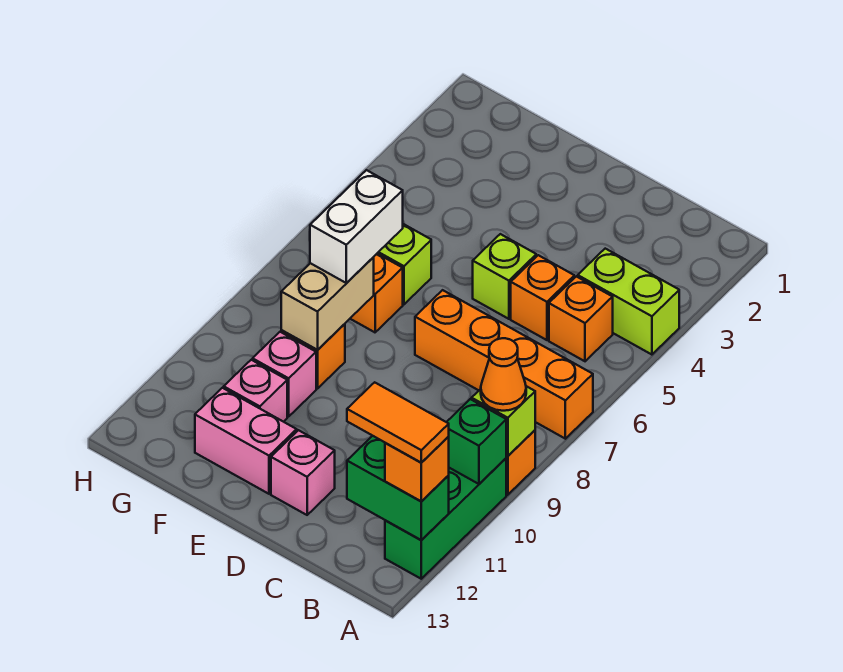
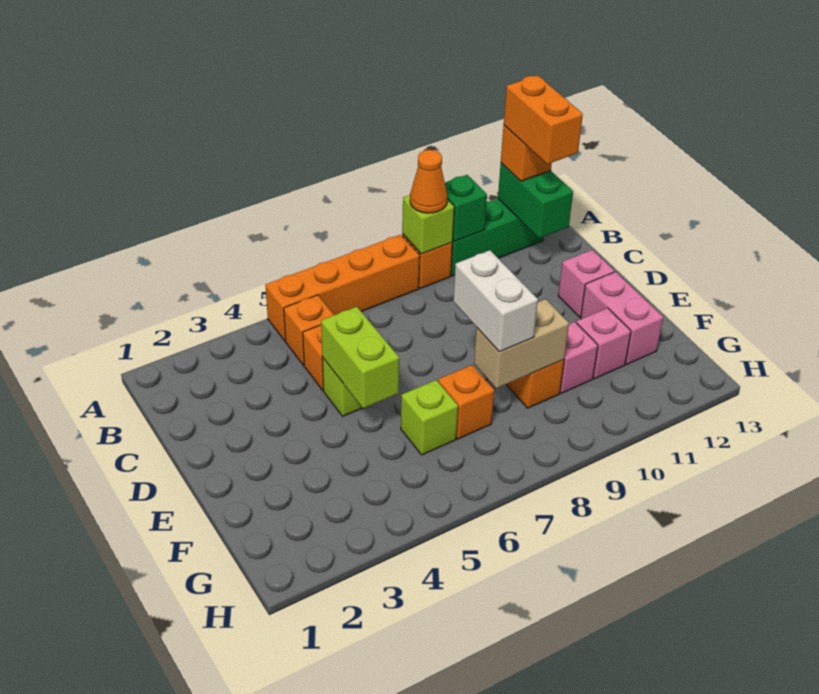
lime brick A4:B4 level 1 -> lime brick D5:E5 level 2
orange brick A7:D7 level 1 -> orange brick A5:A8 level 1
orange tile A12:B12 level 4 -> orange brick A12:B12 level 4
white brick F7:F8 level 3 -> white brick E8:F8 level 3

